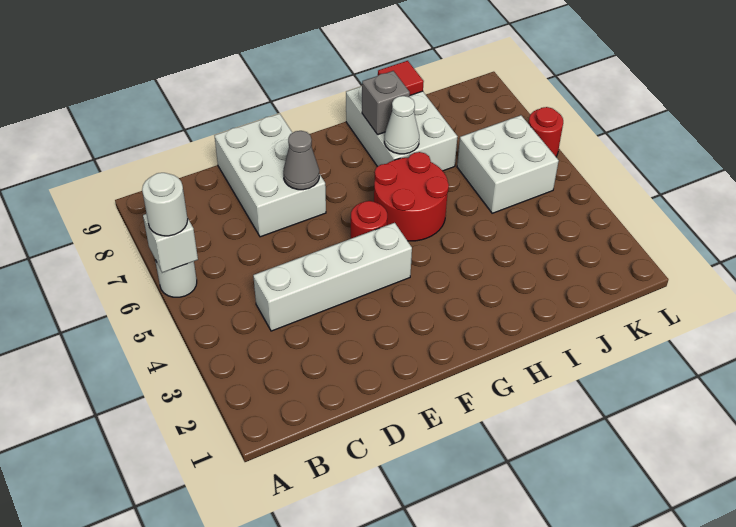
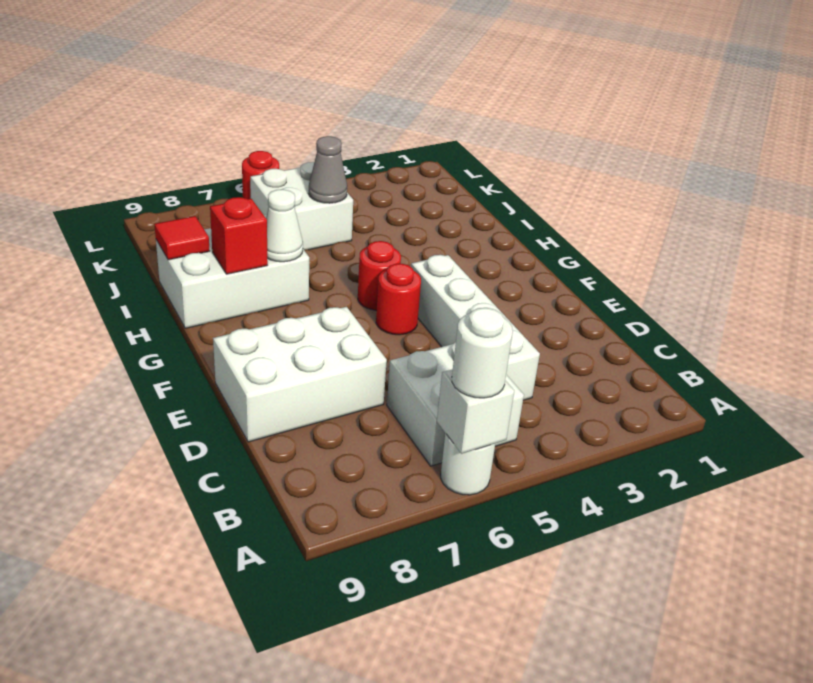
none -> white brick B5:C6 level 1
grey cone E7 level 2 -> grey cone J5 level 2
red round brick G5:H6 level 1 -> red round brick G5 level 1
grey brick H8 level 2 -> red brick H8 level 2

